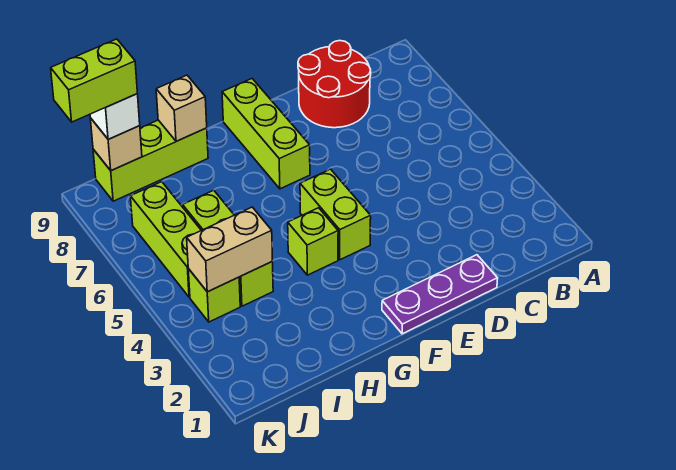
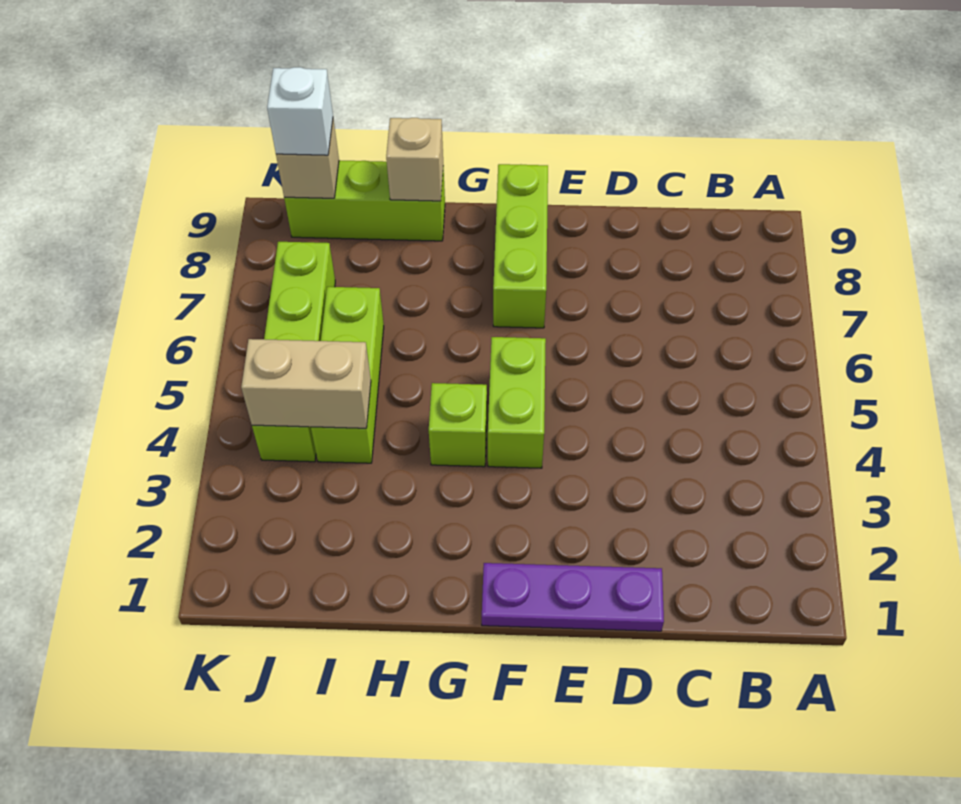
red round brick C8:D9 level 1 -> none
lime brick J9:K9 level 4 -> none

